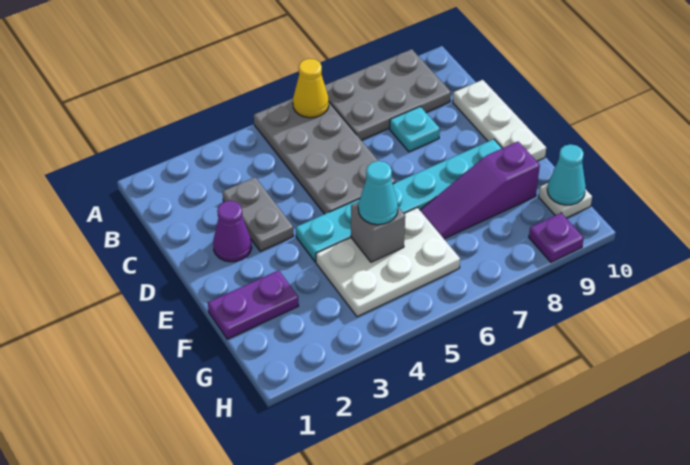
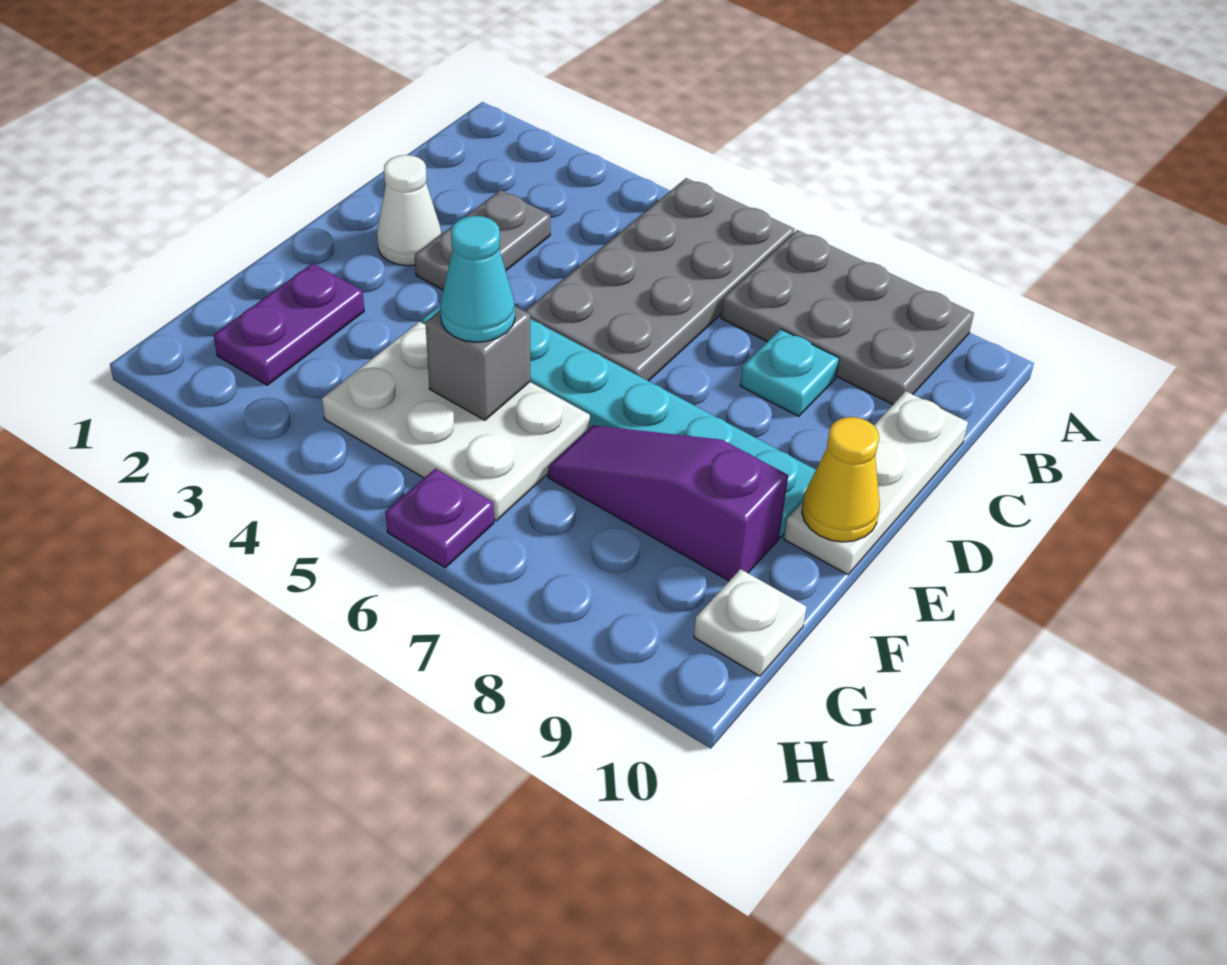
yellow cone A6 level 2 -> yellow cone E10 level 2
purple cone D2 level 1 -> white cone D2 level 1
purple plate F1:F2 level 1 -> purple plate F2:G2 level 1
cyan cone G10 level 2 -> none
purple plate H9 level 1 -> purple plate H6 level 1

